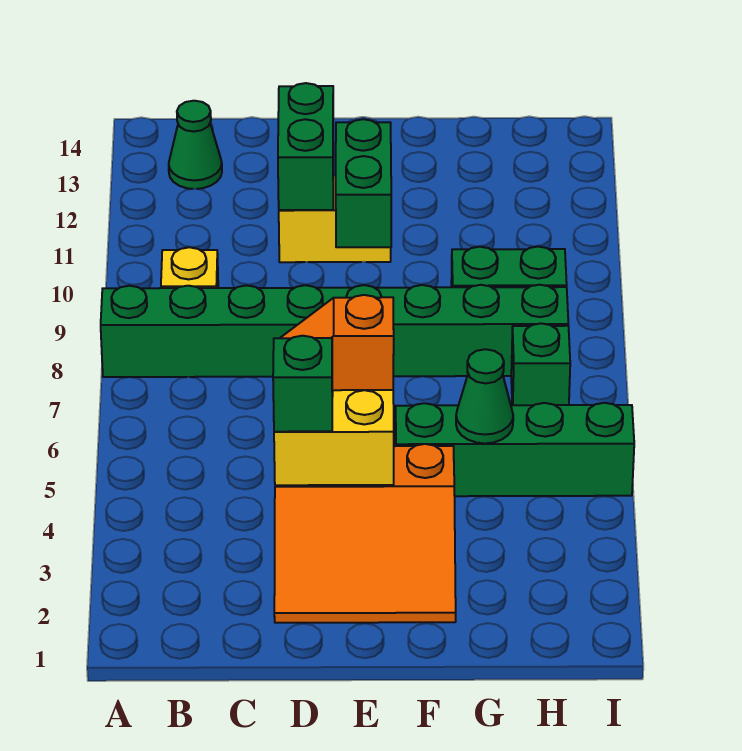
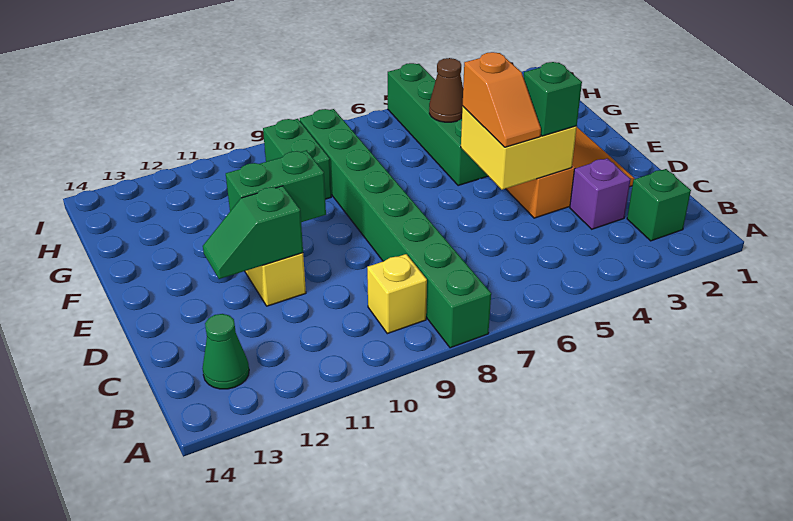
none -> purple brick C3 level 1
green brick D11:D12 level 2 -> green slope D11:D12 level 2 top 11
green cone G5 level 2 -> brown cone G5 level 2
green brick H7 level 1 -> green brick B2 level 1

